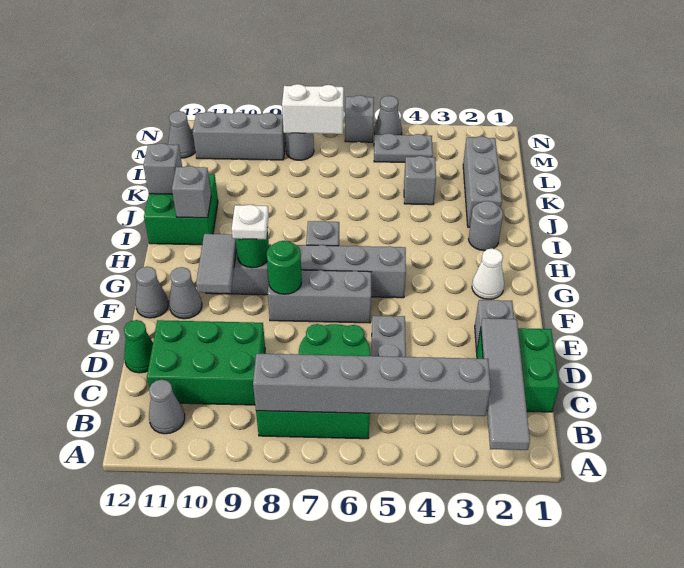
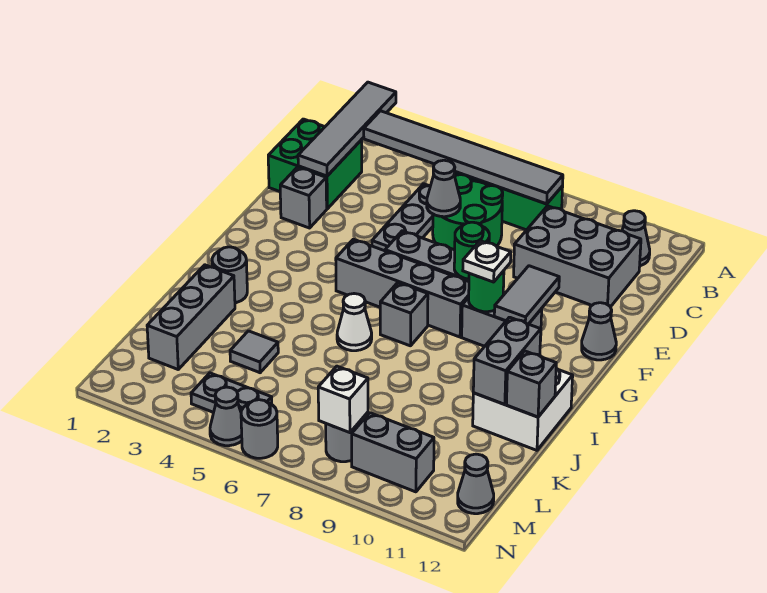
grey brick B3:B8 level 2 -> grey tile B3:B8 level 2
green brick C9:D11 level 1 -> grey brick C9:D11 level 1
green cone D12 level 1 -> none
grey cone F11 level 1 -> grey cone D6 level 2
white cone G2 level 1 -> white cone I6 level 1
green brick I11:J12 level 1 -> white brick I11:J12 level 1
grey brick I11 level 2 -> grey brick I11:J11 level 2
grey brick K4 level 1 -> grey tile K4 level 1
white brick M7:M8 level 2 -> white brick M8 level 2
grey brick M9:M11 level 1 -> grey brick M9:M10 level 1
grey brick N6 level 1 -> grey round brick N6 level 1

